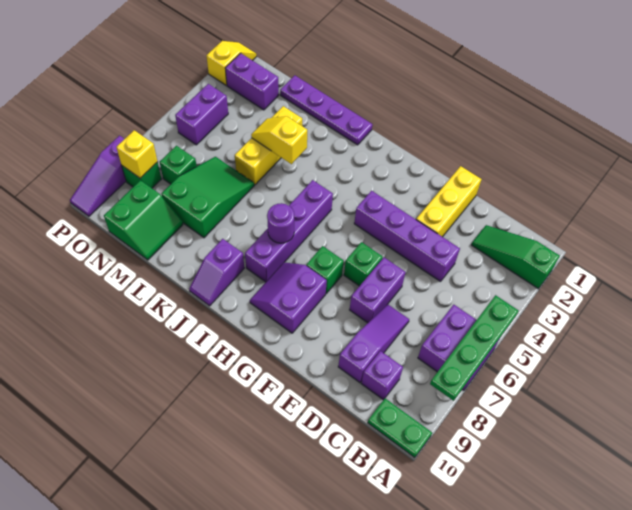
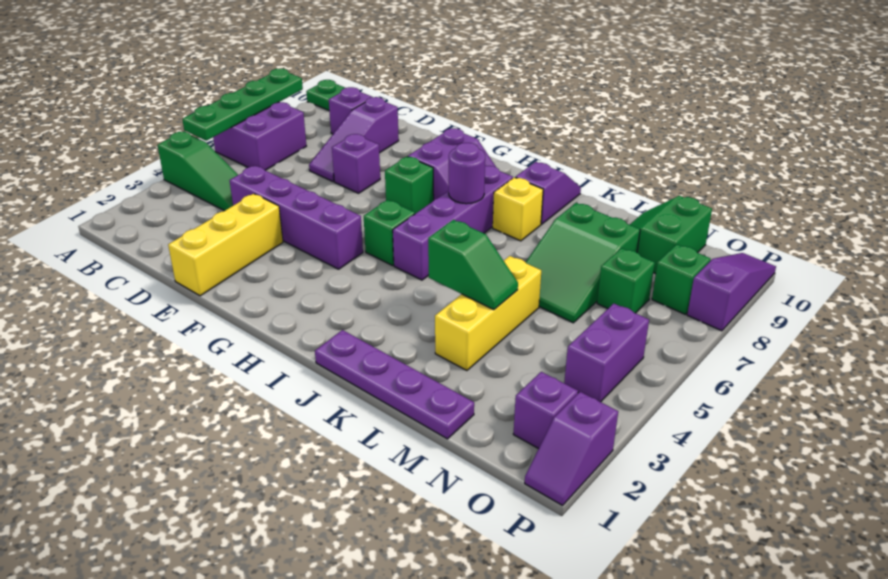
green slope A2:C2 level 1 top A -> green slope A4:C4 level 1 top A
purple brick E6:E7 level 1 -> purple brick E7 level 1
green brick F6 level 1 -> green brick H5 level 1
yellow slope K4:L4 level 2 top K -> green slope K4:L4 level 2 top K
purple brick N2:O2 level 1 -> purple brick O2 level 1
yellow brick O8 level 2 -> yellow brick J8 level 1
yellow slope P1:P2 level 1 top 2 -> purple slope P1:P2 level 1 top 2

